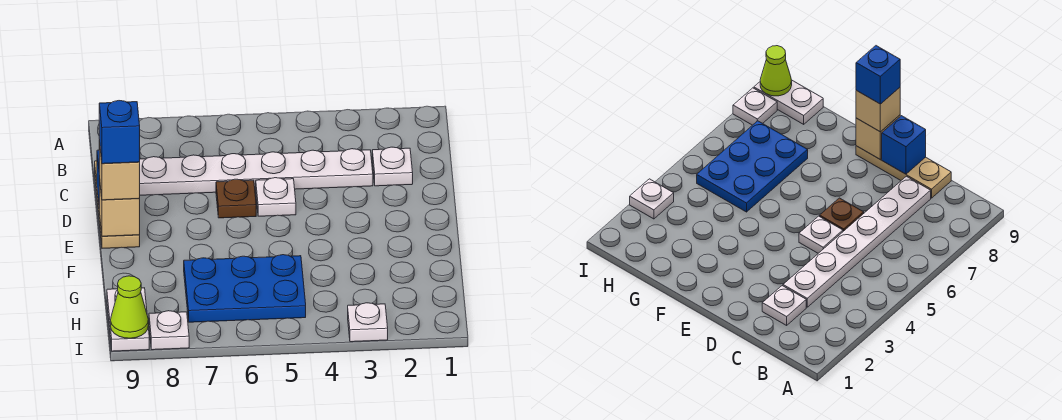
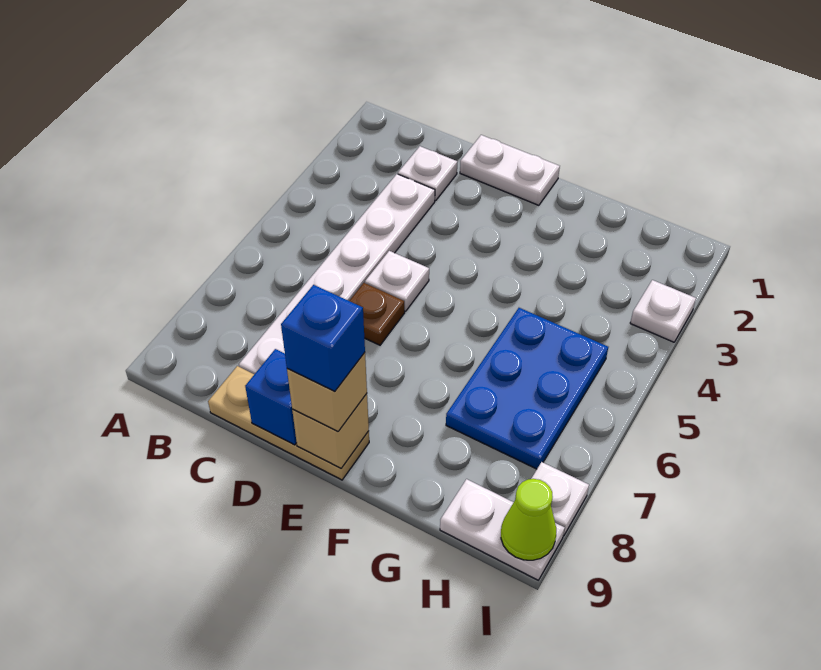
none -> white plate D1:E1 level 1

